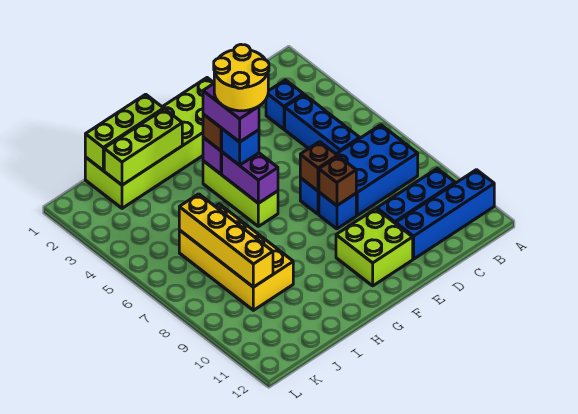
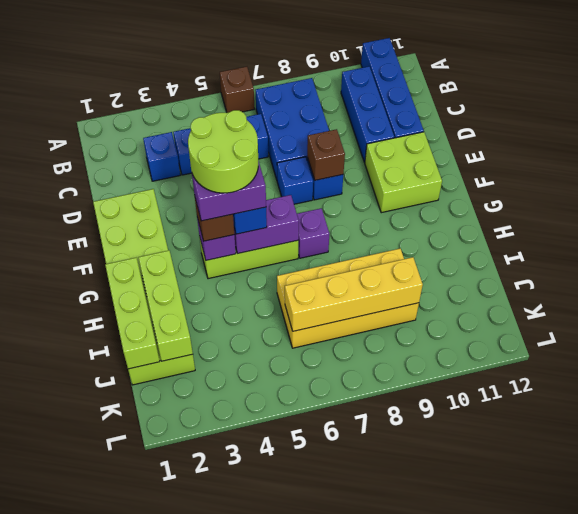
brown brick E7 level 2 -> brown brick A6 level 1
yellow round brick F4:G5 level 5 -> lime round brick F4:G5 level 5
none -> purple brick G7 level 1

